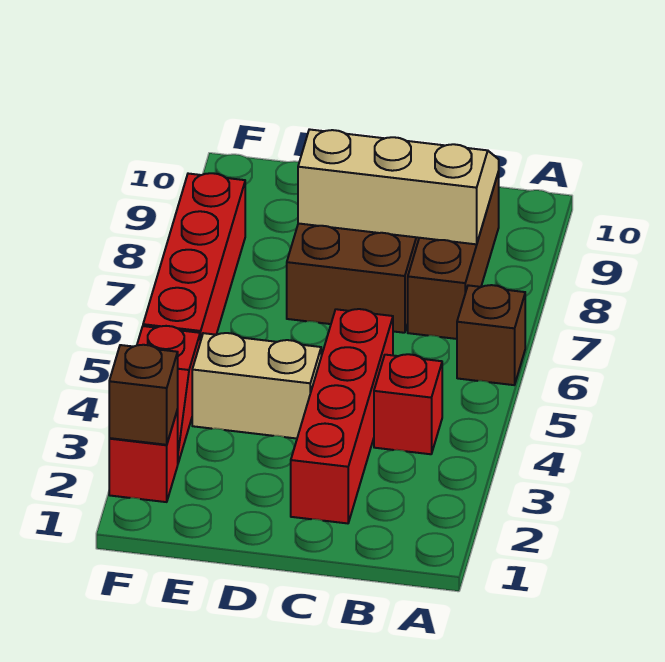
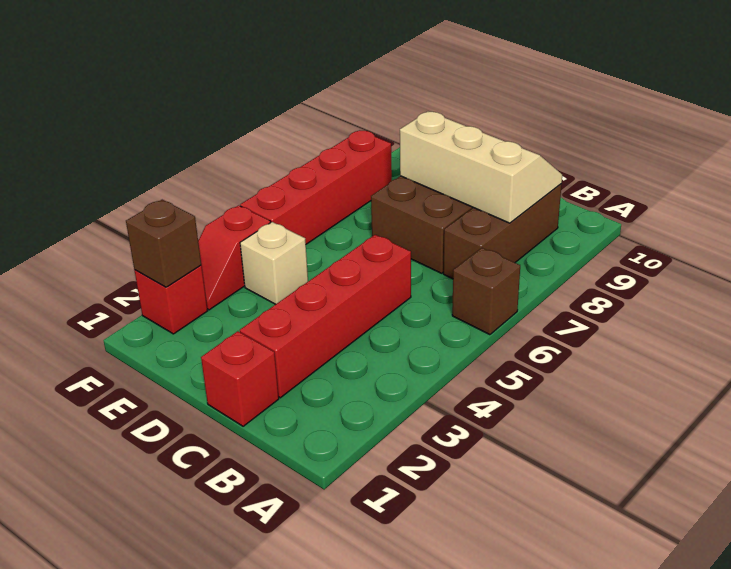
red brick B4 level 1 -> red brick C1 level 1
tan brick D4:E4 level 1 -> tan brick E4 level 1

